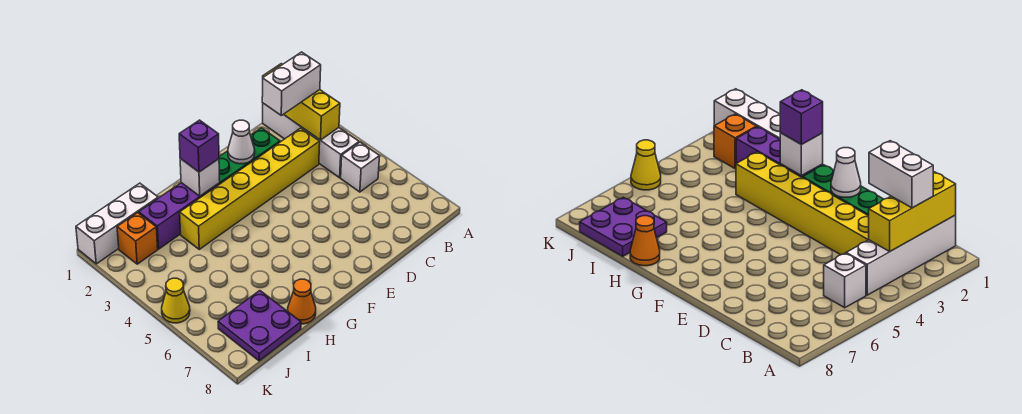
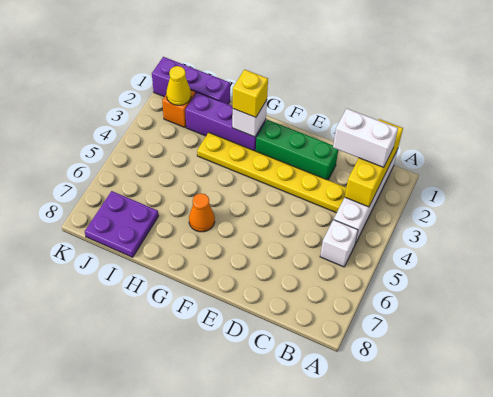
yellow brick C3:H3 level 1 -> yellow plate C3:H3 level 1
white cone E2 level 2 -> none
purple brick G2 level 3 -> yellow brick G2 level 3
orange cone H8 level 1 -> orange cone G6 level 1
white brick I1:K1 level 1 -> purple brick I1:K1 level 1
yellow cone K5 level 1 -> yellow cone J2 level 2

